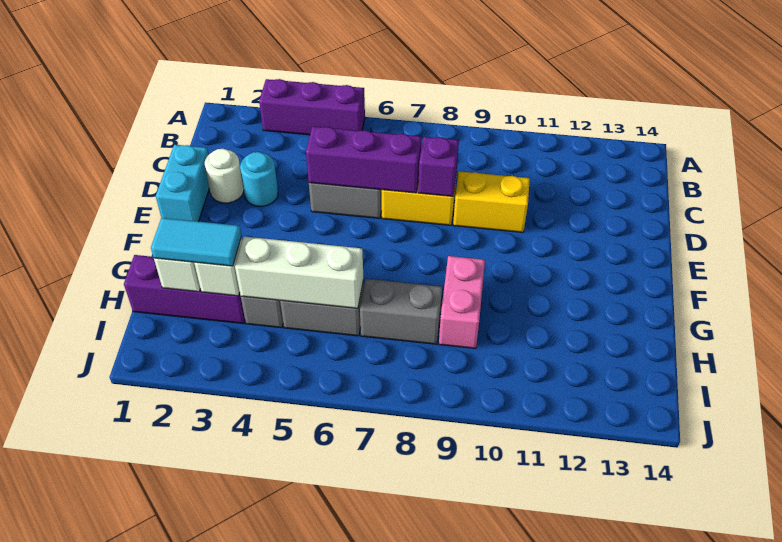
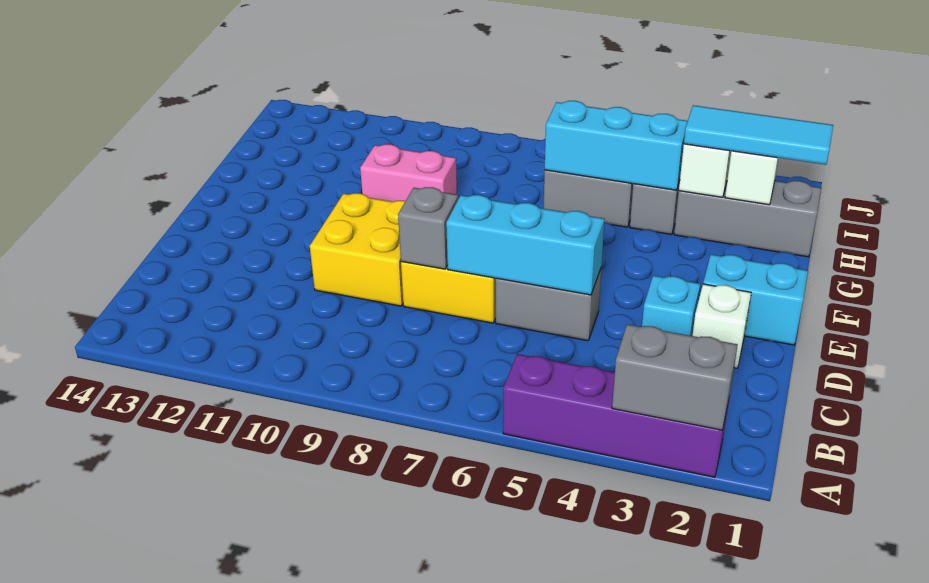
purple brick A3:A5 level 1 -> purple brick A2:A5 level 1
cyan brick D1:E1 level 1 -> cyan brick E1:E2 level 1
white round brick D2 level 1 -> white brick D2 level 1
cyan round brick D3 level 1 -> cyan brick D3 level 1
purple brick D5:D7 level 2 -> cyan brick D5:D7 level 2
purple brick D8 level 2 -> grey brick D8 level 2
yellow brick D9:D10 level 1 -> yellow brick D9:E10 level 1
pink brick G9:H9 level 1 -> pink brick G9:G10 level 1
purple brick H1:H3 level 1 -> grey brick H1:H3 level 1
cyan tile H2:H3 level 3 -> cyan tile H1:H3 level 3
white brick H4:H6 level 2 -> cyan brick H4:H6 level 2
grey brick H7:H8 level 1 -> grey brick A2:A3 level 2

